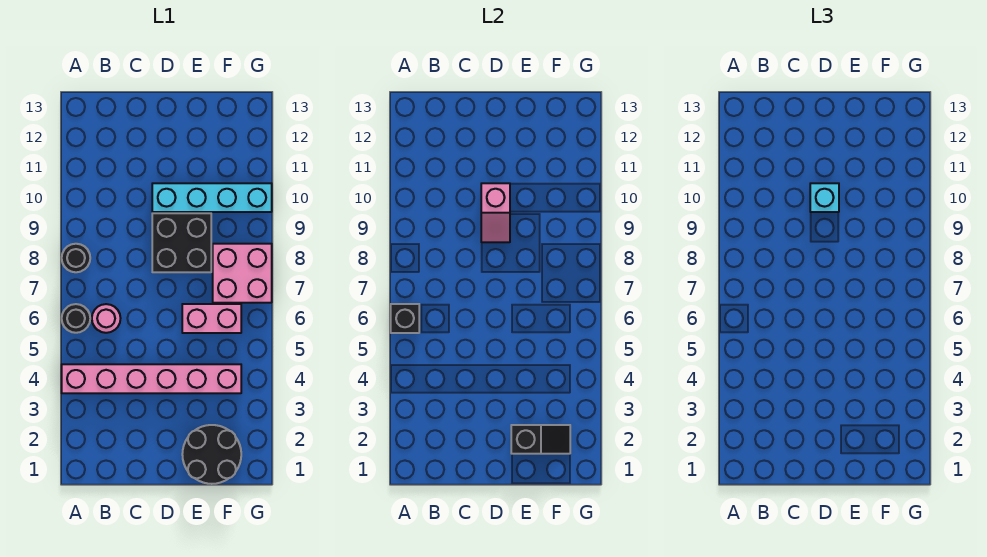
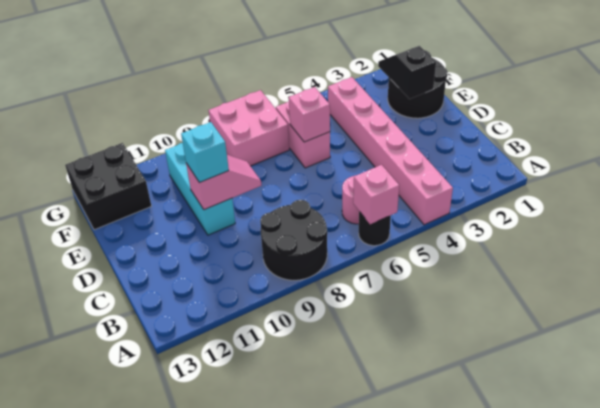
black brick A6 level 2 -> pink brick A6 level 2
black round brick A8 level 1 -> black round brick A8:B9 level 1
black brick D8:E9 level 1 -> black brick F12:G13 level 1
cyan brick D10:G10 level 1 -> cyan brick D10:F10 level 1
none -> pink brick E6 level 2

